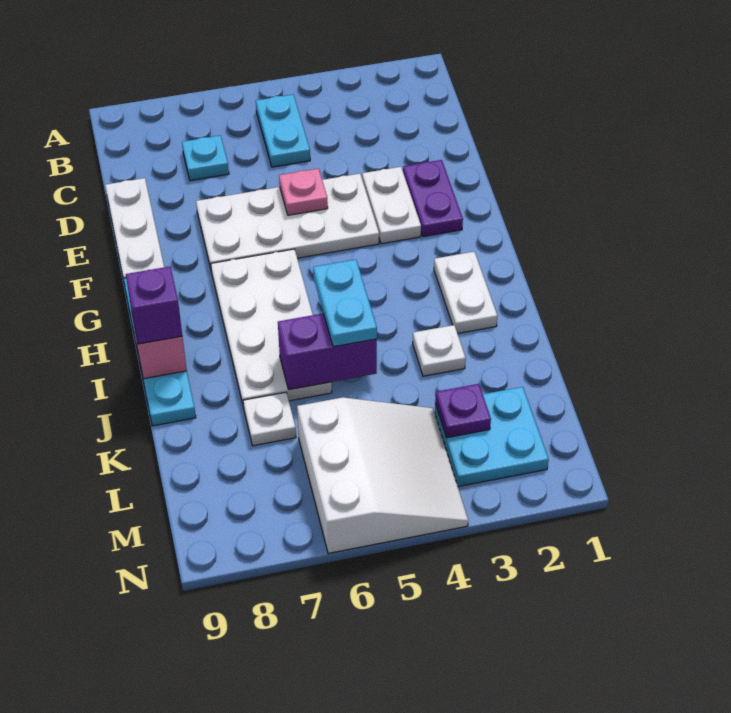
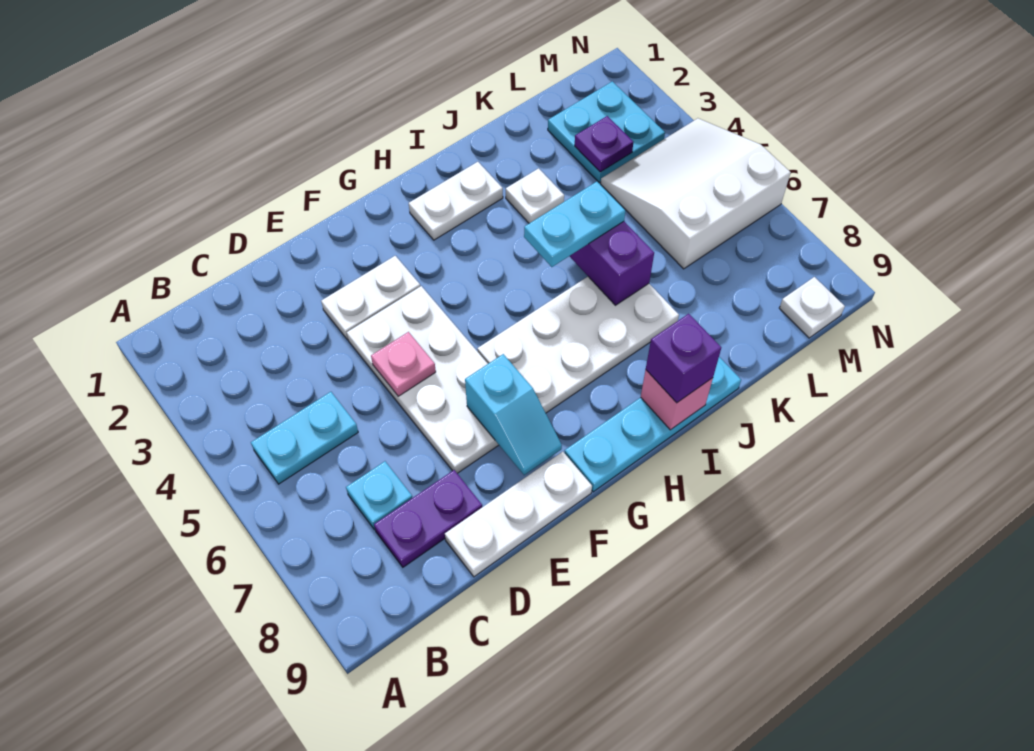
purple plate E2:F2 level 1 -> purple plate C8:D8 level 1
none -> cyan slope F7:F8 level 2 top 7
white plate K7 level 1 -> white plate M9 level 1

